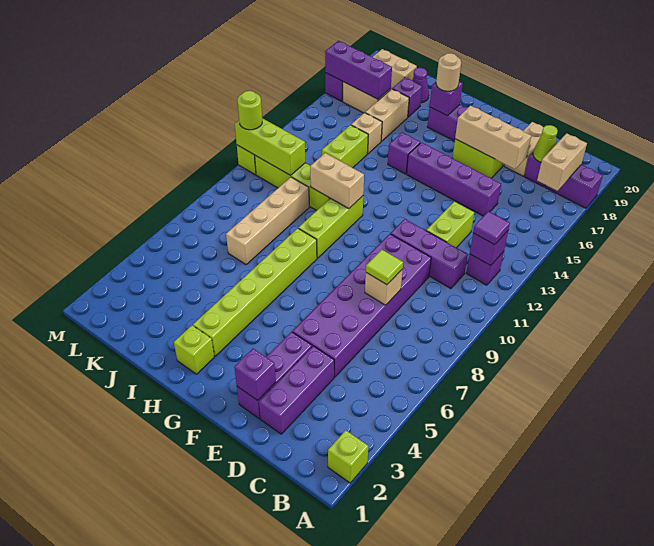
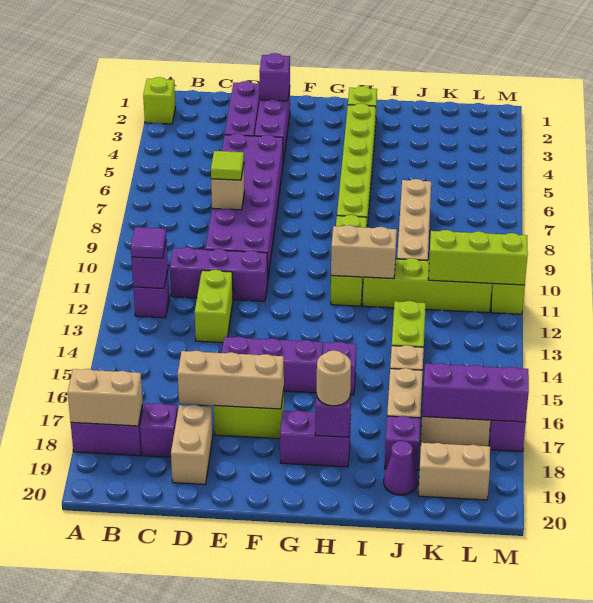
tan brick B17:B18 level 2 -> tan brick A18:B18 level 2
lime cone C18 level 2 -> none
purple brick D15:G15 level 1 -> purple brick E15:G15 level 1
lime round brick M11 level 3 -> none

